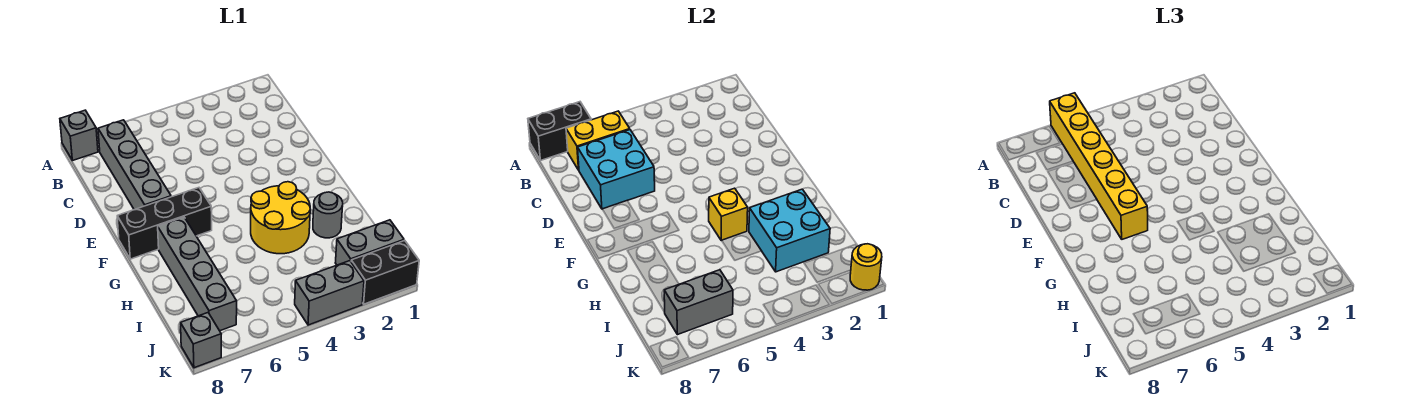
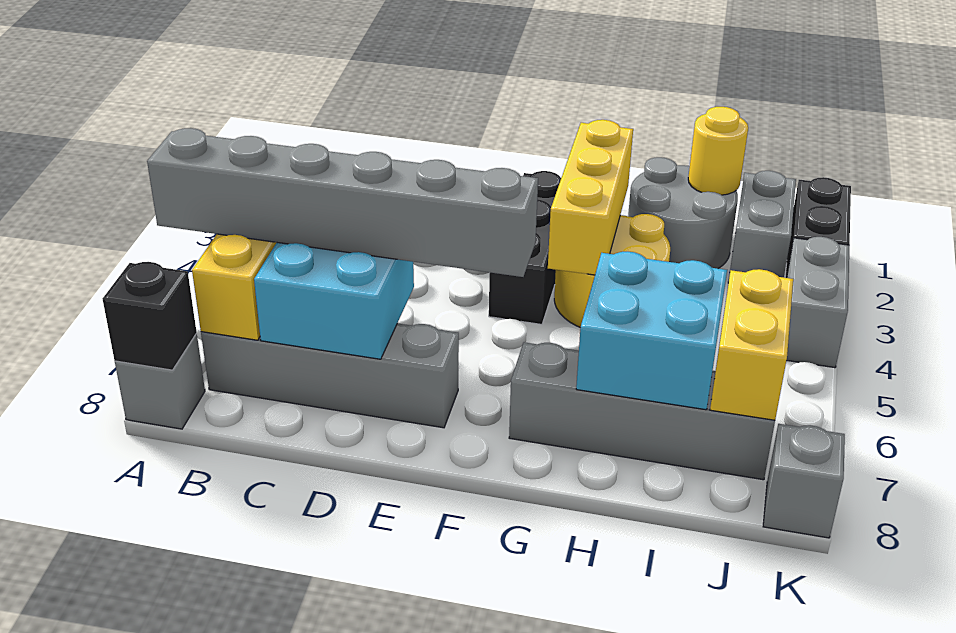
yellow brick A6:F6 level 3 -> grey brick A6:F6 level 3
black brick A7:A8 level 2 -> black brick A8 level 2
black brick F6:F8 level 1 -> black brick F2:F4 level 1
yellow brick G4 level 2 -> yellow brick G2:G4 level 2
grey round brick H2 level 1 -> grey round brick H1:I2 level 1
cyan brick H2:I3 level 2 -> cyan brick H6:I7 level 2
grey brick J6:J7 level 2 -> yellow brick J6:J7 level 2
yellow round brick K1 level 2 -> yellow round brick I1 level 2

